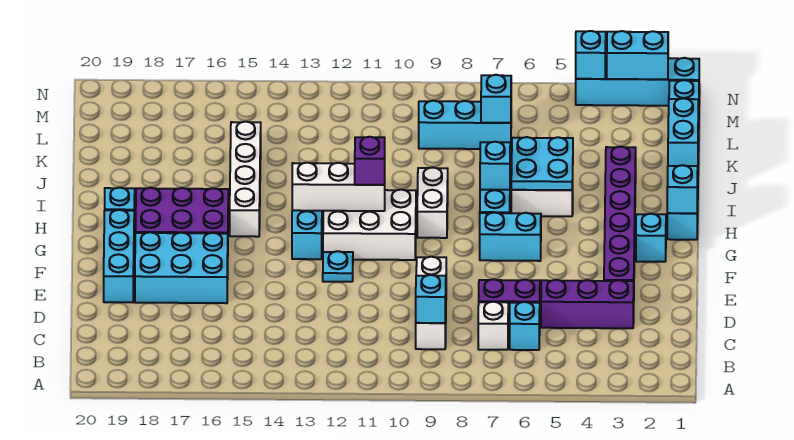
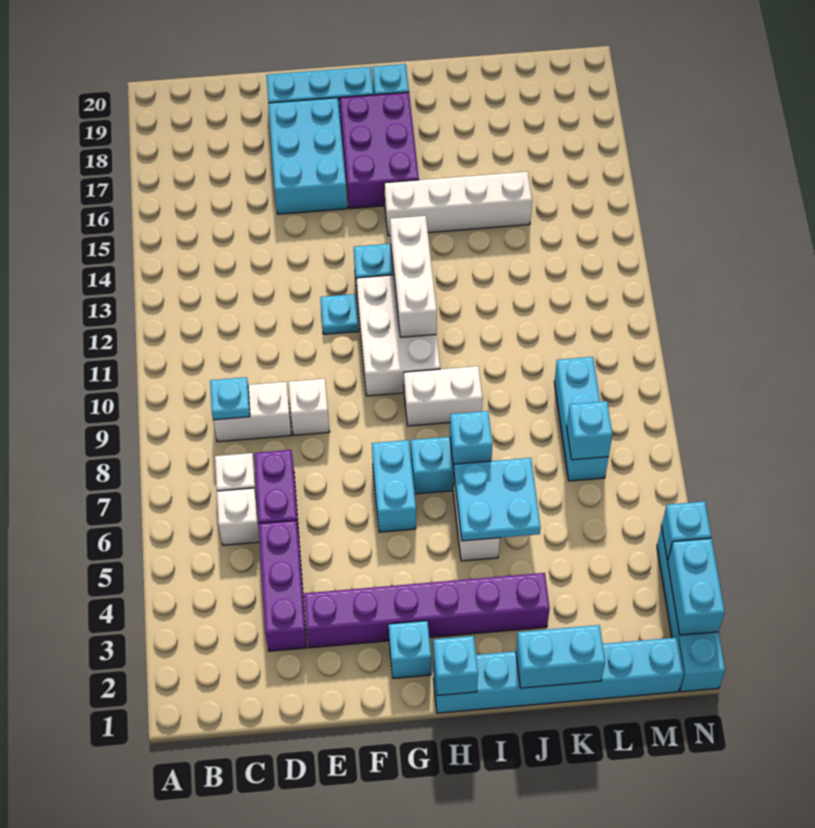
cyan brick C6 level 1 -> white brick C6 level 1
cyan brick C9 level 2 -> cyan plate C9 level 2
purple brick H11 level 3 -> none

